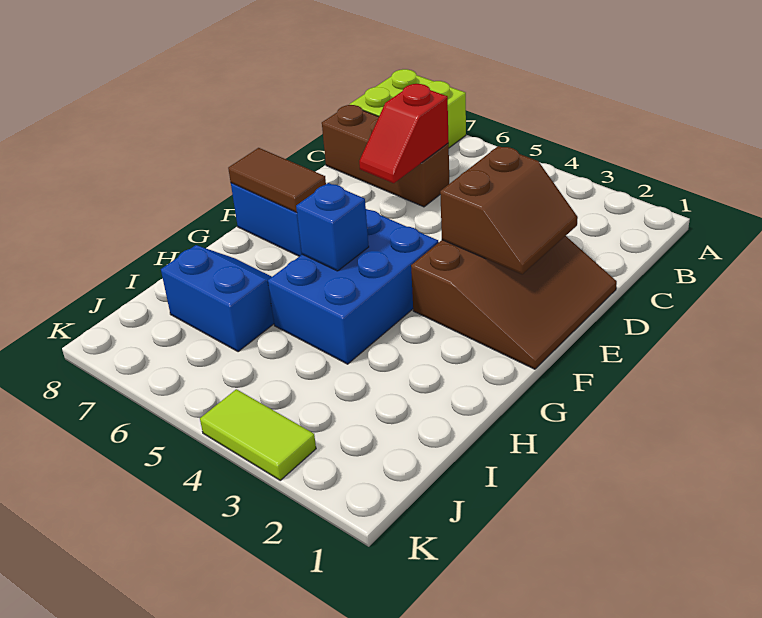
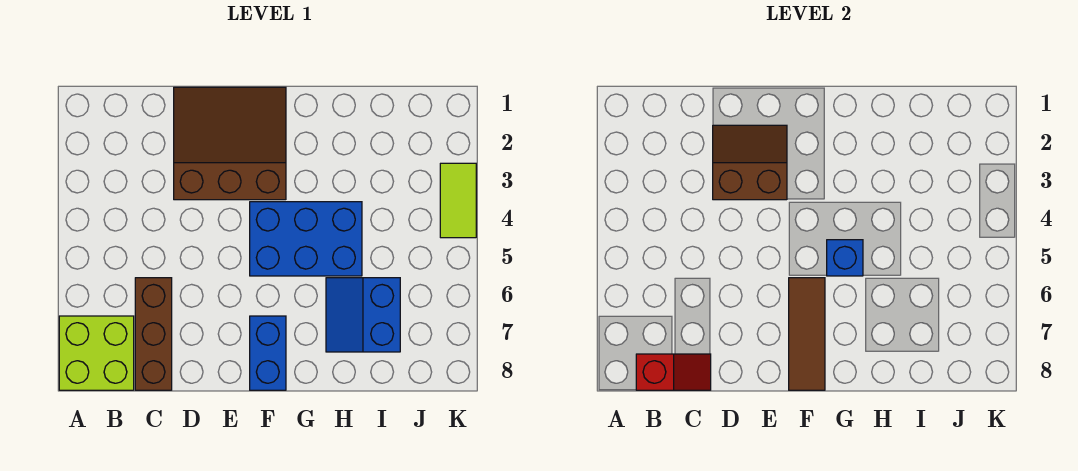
red slope C6:D6 level 2 top C -> red slope B8:C8 level 2 top B
brown tile F7:F8 level 2 -> brown tile F6:F8 level 2

